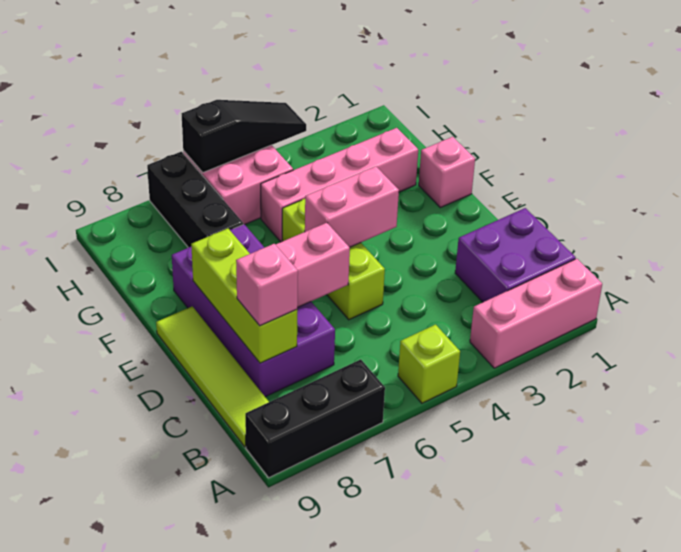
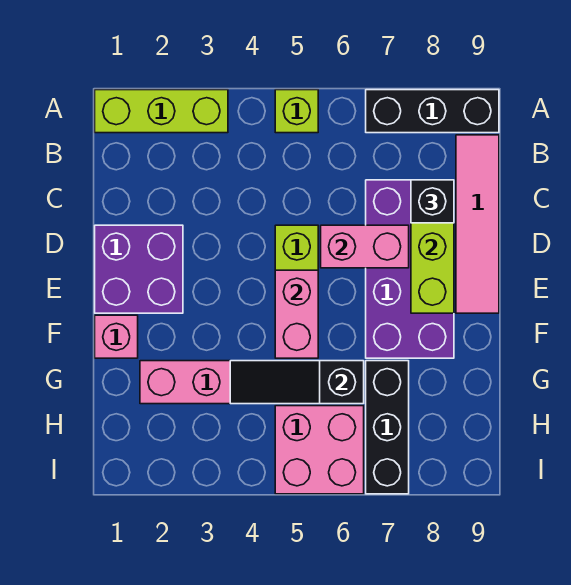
pink brick A1:A3 level 1 -> lime brick A1:A3 level 1
purple brick B1:C2 level 1 -> purple brick D1:E2 level 1
lime tile B9:E9 level 1 -> pink tile B9:E9 level 1
pink brick C8 level 3 -> black brick C8 level 3
pink brick E4:E5 level 2 -> pink brick E5:F5 level 2
black slope I4:I6 level 2 top 6 -> black slope G4:G6 level 2 top 6

